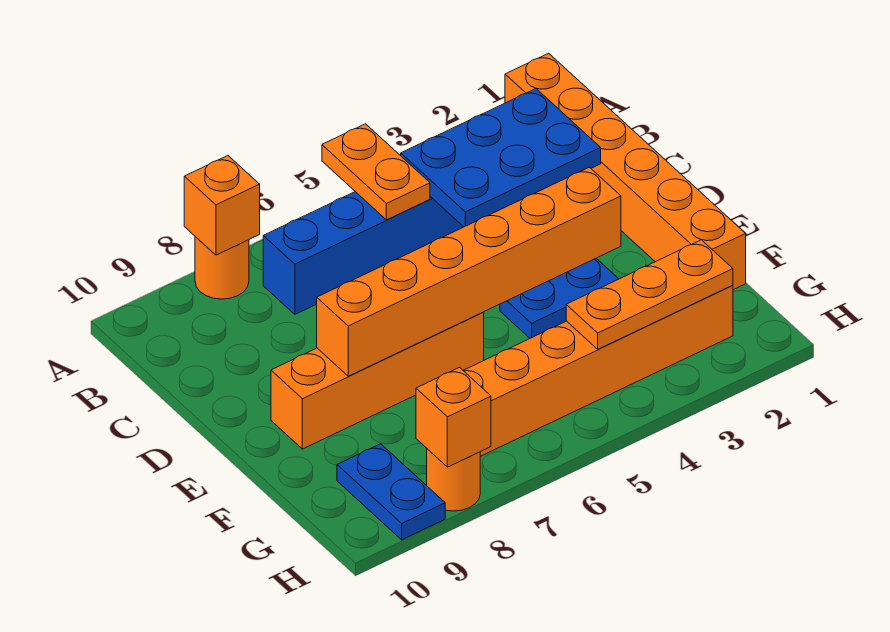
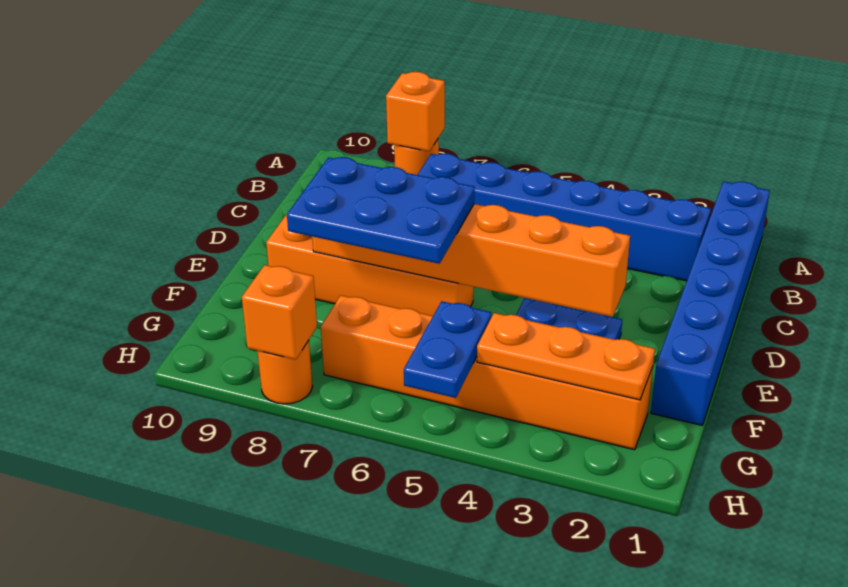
orange brick A1:F1 level 1 -> blue brick A1:F1 level 1
orange plate A5:B5 level 2 -> none
blue plate B2:C4 level 2 -> blue plate E6:F8 level 3
blue plate G9:H9 level 1 -> blue plate G5:H5 level 2

